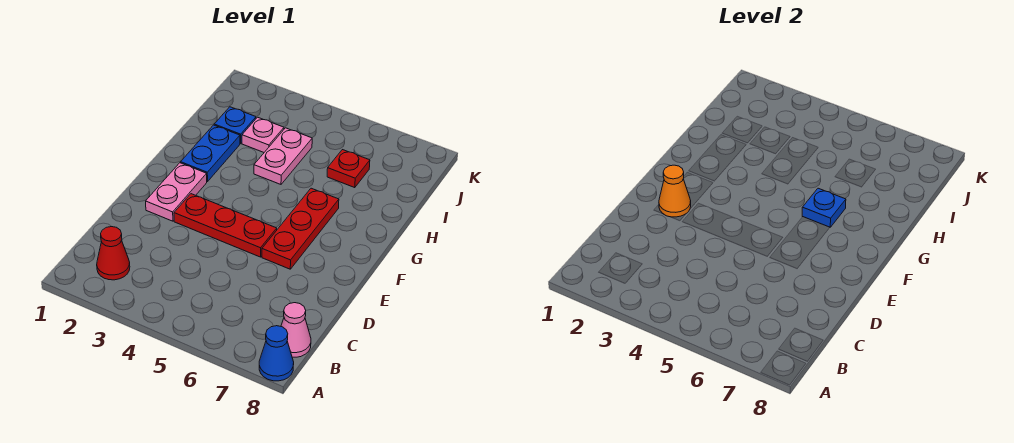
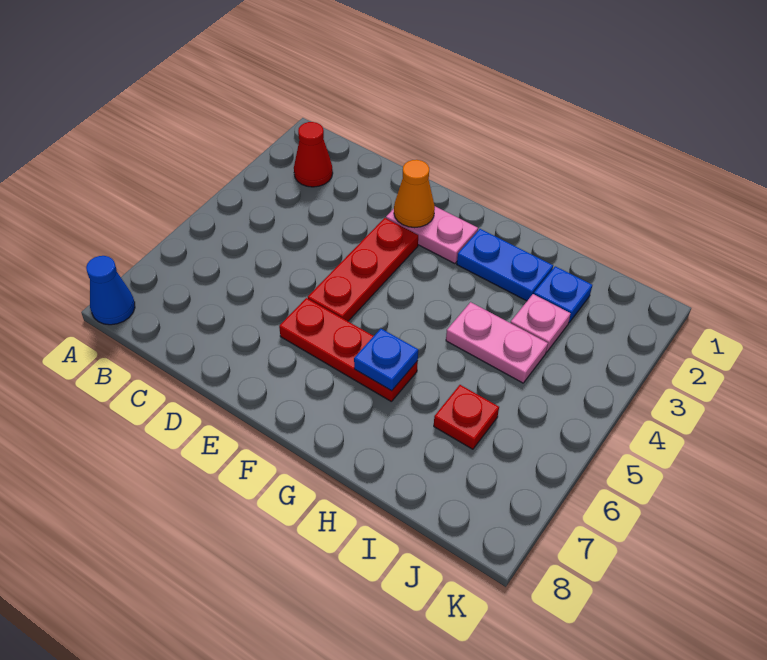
pink cone B8 level 1 -> none

